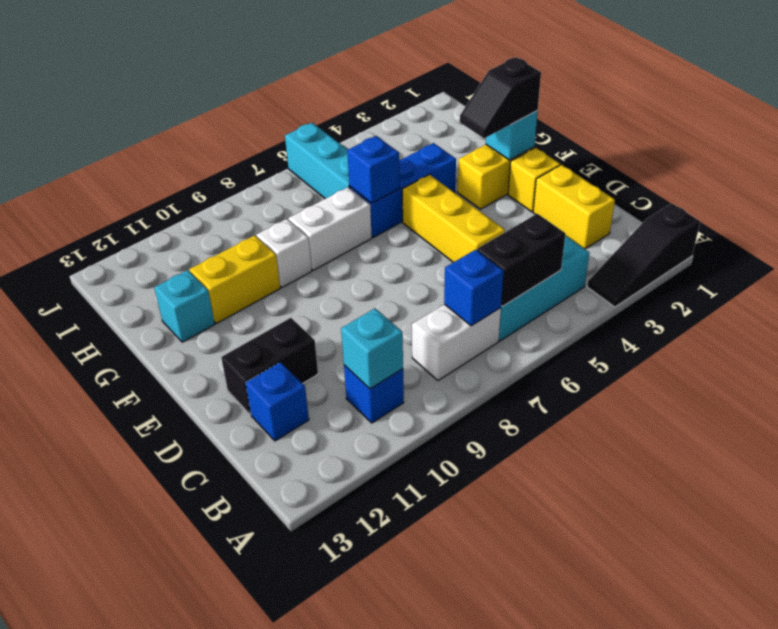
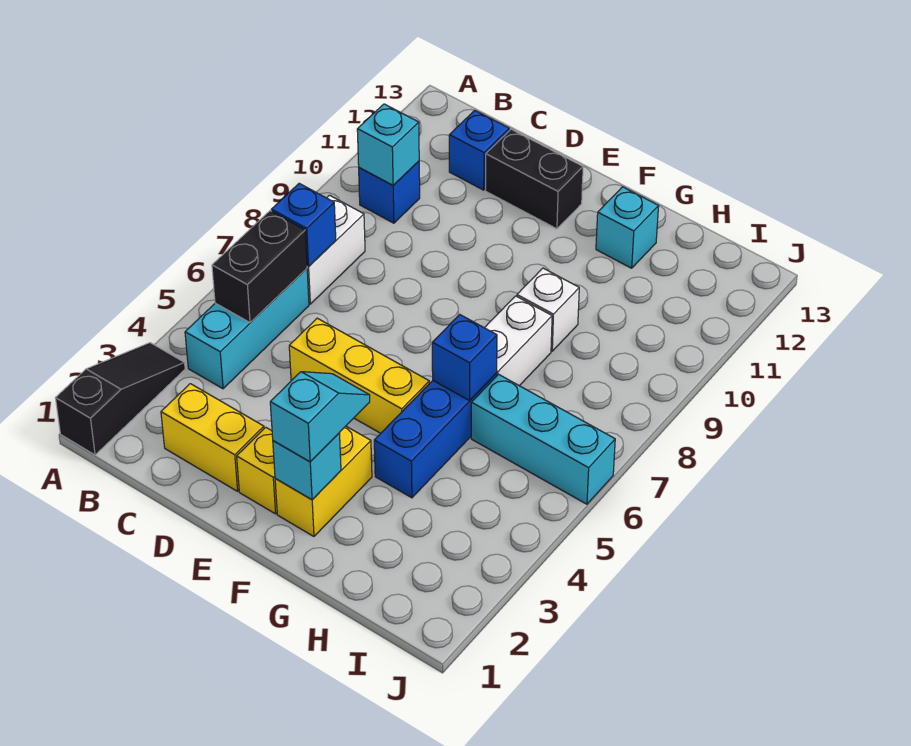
black brick D11:D12 level 1 -> black brick D12:E12 level 1
black slope F2:F3 level 3 top 2 -> cyan slope F2:F3 level 3 top 2
yellow brick G10:G11 level 1 -> none

